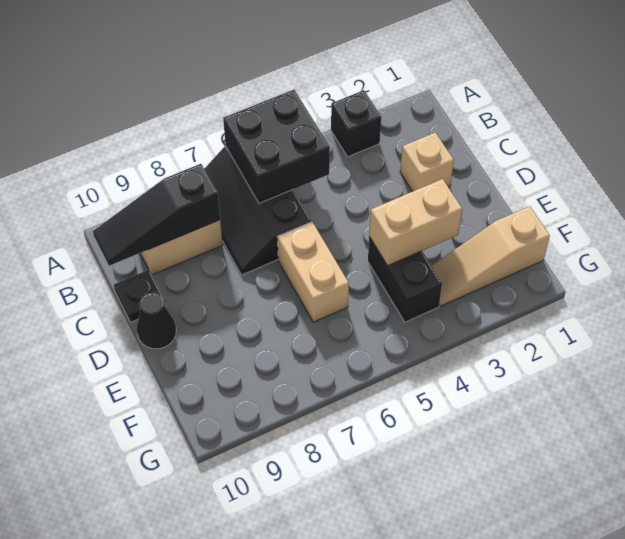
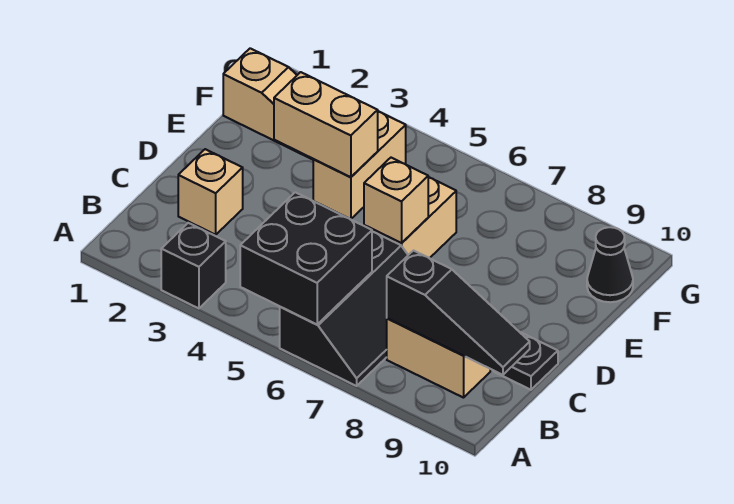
none -> tan brick D6 level 2
black cone D10 level 1 -> black cone F10 level 1
black brick E4:F4 level 1 -> tan brick E4:F4 level 1

